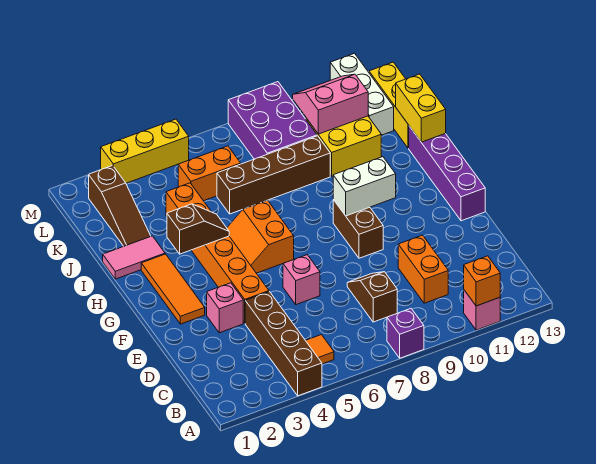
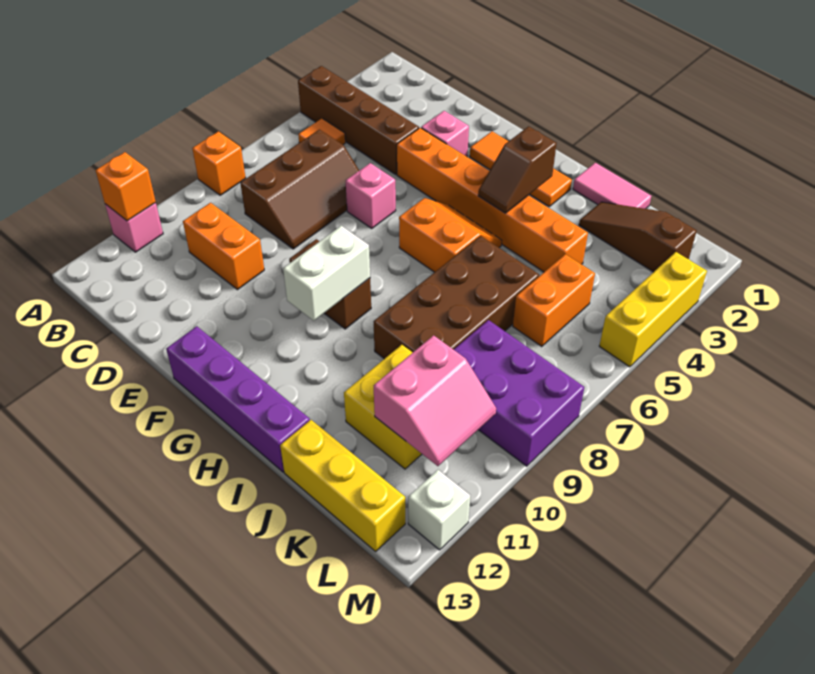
purple brick A8 level 1 -> orange brick A8 level 1
brown slope C8:D8 level 1 top C -> brown slope C6:D8 level 1 top C
pink tile I1:I2 level 1 -> pink tile I1:J1 level 1
yellow brick I13:J13 level 2 -> none
brown brick J6:J9 level 1 -> brown brick I6:J9 level 1
white brick K12:M12 level 1 -> white brick M12 level 1

